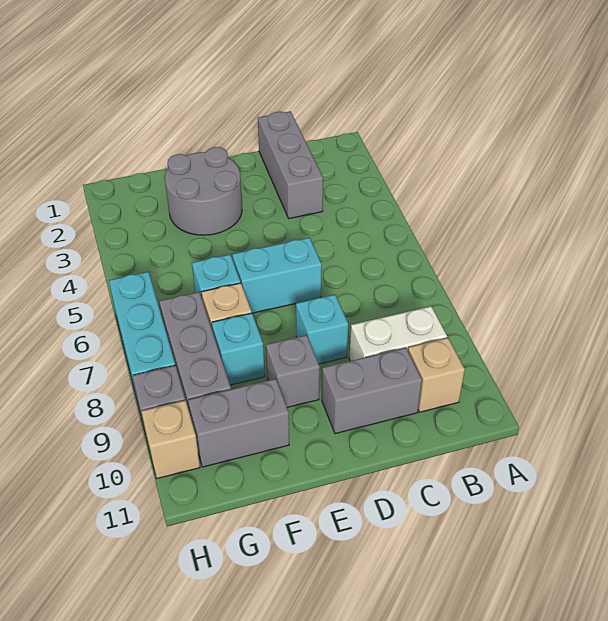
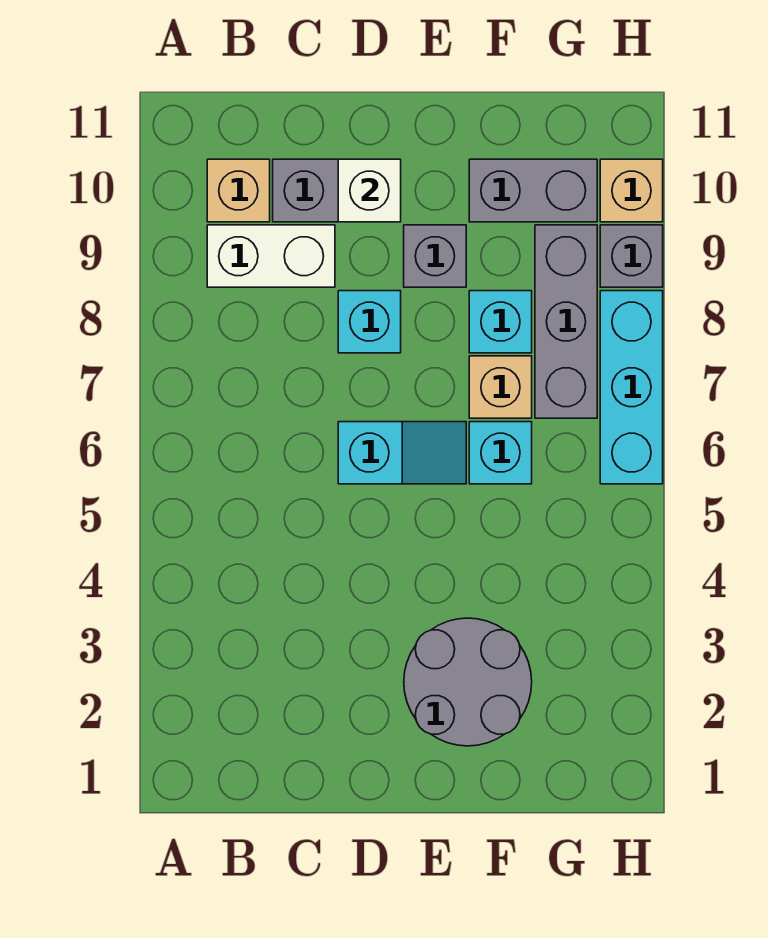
grey brick C1:C3 level 1 -> none
cyan brick D6:E6 level 1 -> cyan slope D6:E6 level 1 top D
none -> white brick D10 level 2

